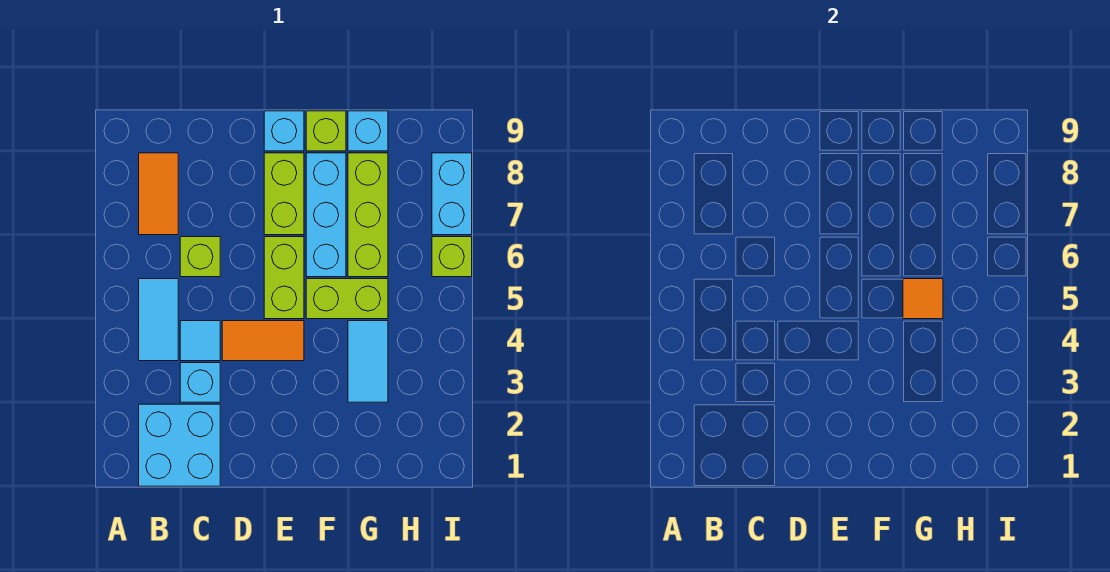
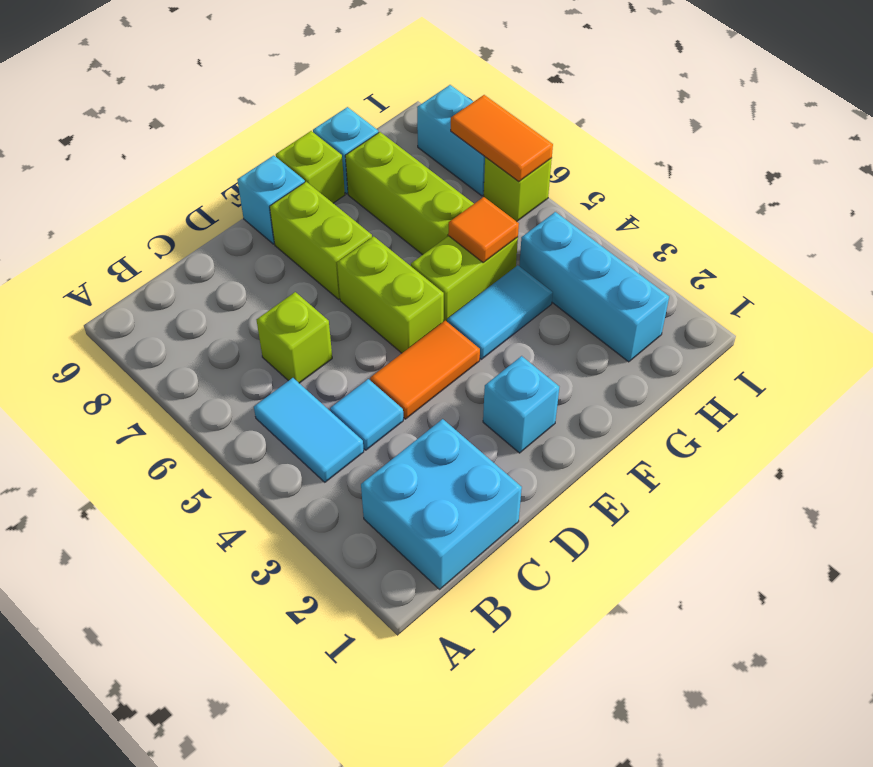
orange tile B7:B8 level 1 -> orange tile I6:I7 level 2
cyan brick C3 level 1 -> cyan brick E2 level 1
cyan brick F6:F8 level 1 -> cyan brick H2:H4 level 1
cyan tile G3:G4 level 1 -> cyan tile F4:G4 level 1

